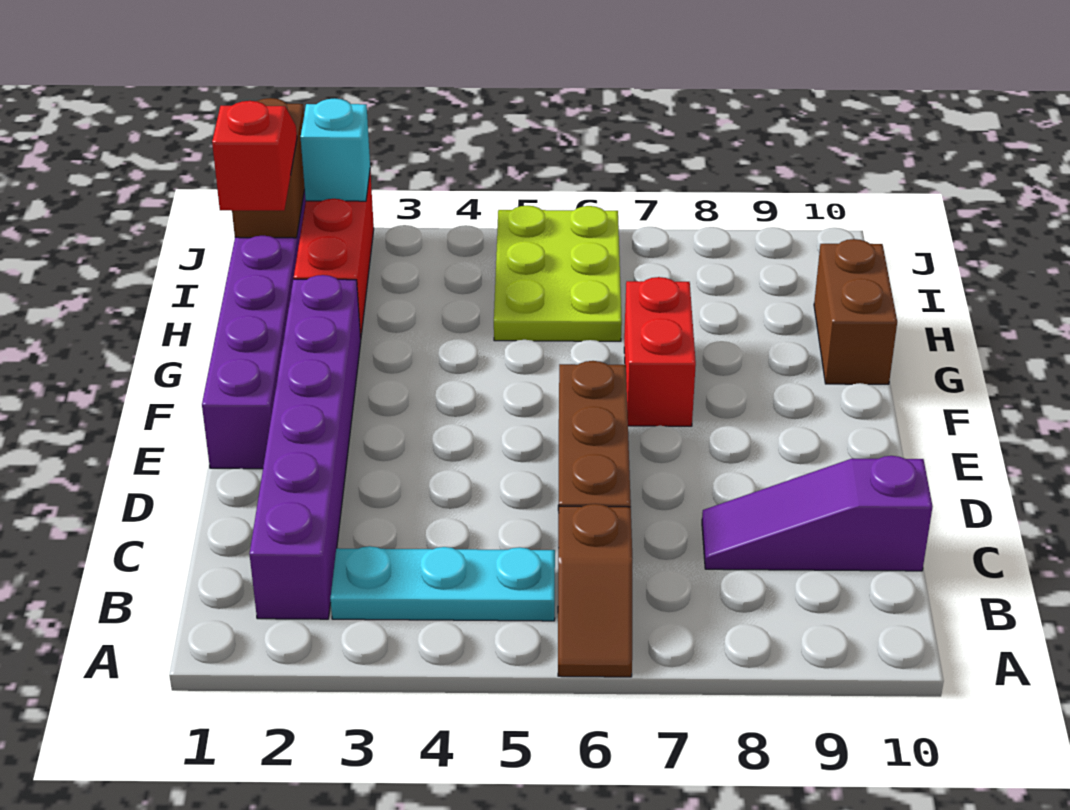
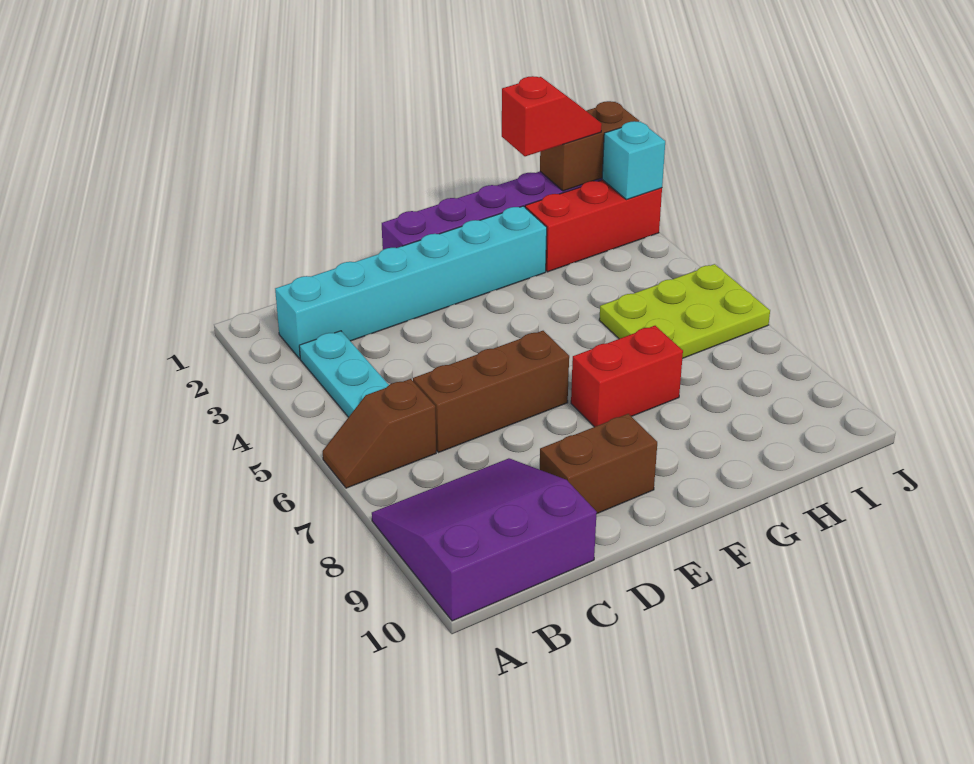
purple brick B2:G2 level 1 -> cyan brick B2:G2 level 1
purple slope C8:C10 level 1 top 10 -> purple slope A8:C10 level 1 top 10
brown brick G10:H10 level 1 -> brown brick D9:E9 level 1

